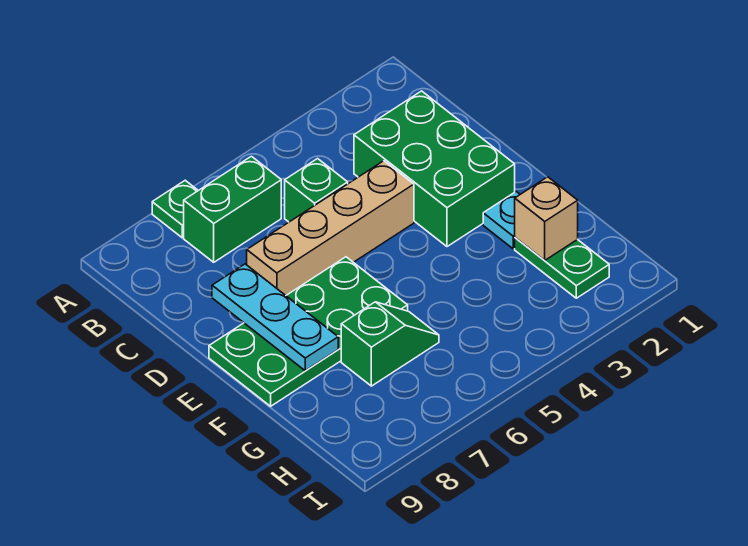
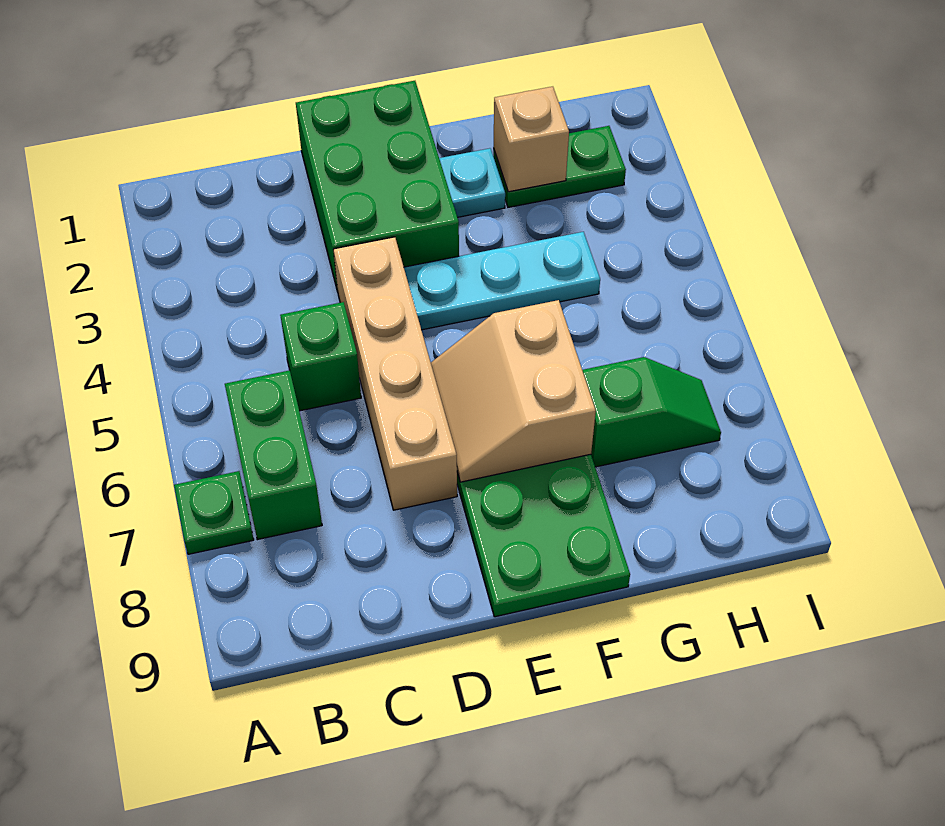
green brick C2:E3 level 1 -> green brick D1:E3 level 1
cyan plate D8:F8 level 2 -> cyan plate E4:G4 level 1
none -> tan slope E6:F7 level 2 top F
green slope G6:G7 level 1 top 7 -> green slope G7:H7 level 1 top G

